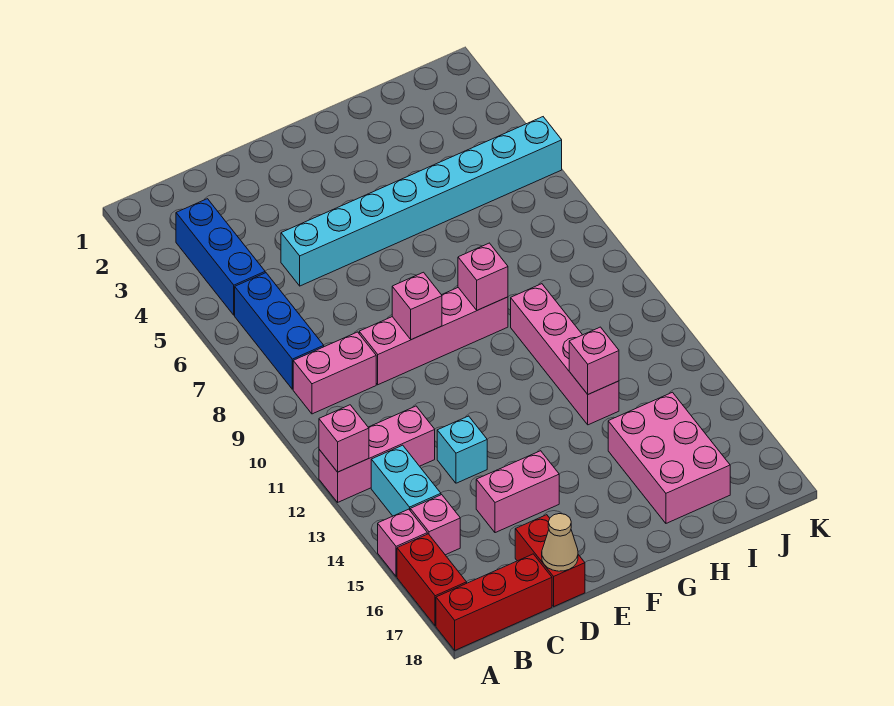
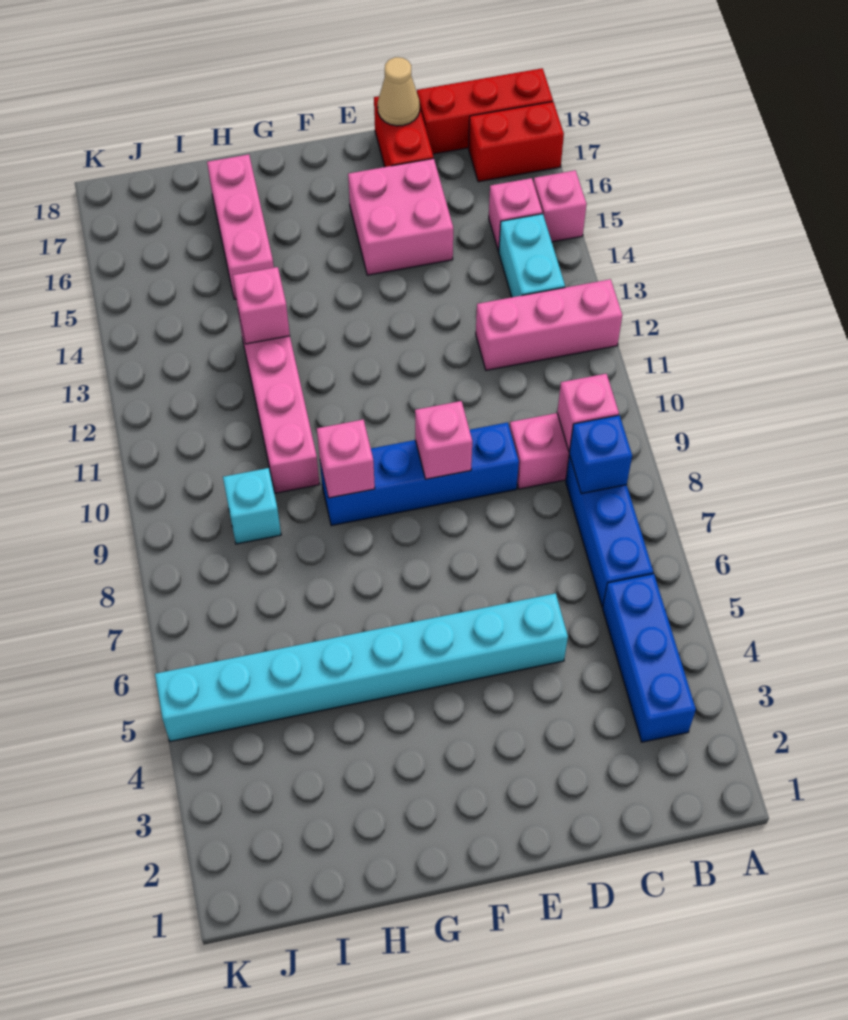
pink brick A12 level 2 -> pink brick B9 level 2
red brick A16:A17 level 1 -> red brick A17:B17 level 1
none -> blue brick B8 level 2
pink brick D9:G9 level 1 -> blue brick D9:G9 level 1
cyan brick D13 level 1 -> cyan brick I9 level 1
pink brick D15:E15 level 1 -> pink brick D15:E16 level 1
pink brick H15:I17 level 1 -> pink brick H15:H17 level 1

